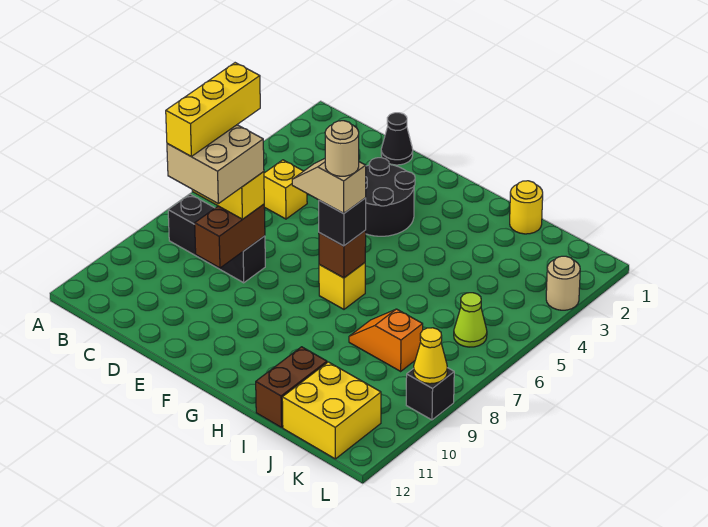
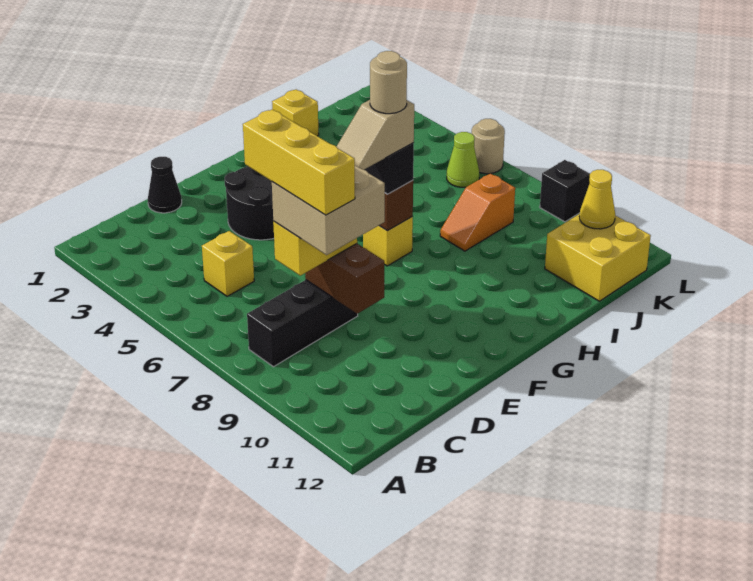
yellow round brick I1 level 1 -> yellow brick I1 level 1
brown brick I11:I12 level 1 -> none
tan round brick L3 level 1 -> tan round brick L6 level 1
yellow cone L9 level 2 -> yellow cone K11 level 2

